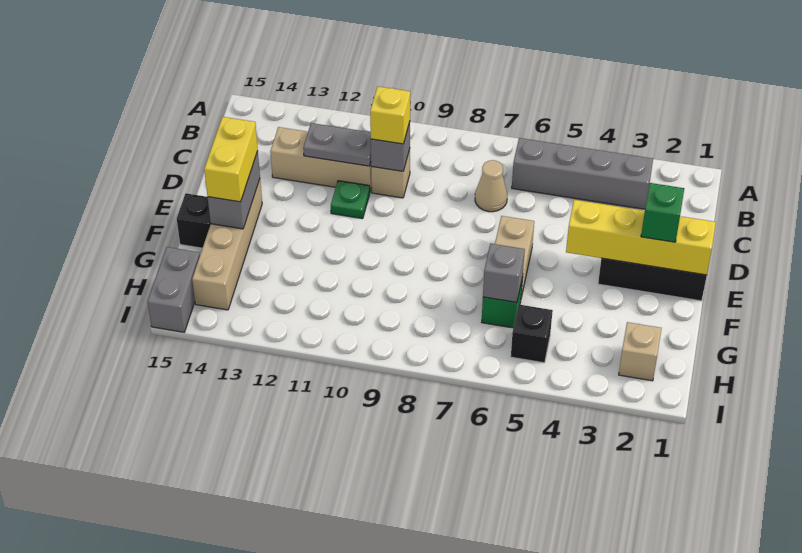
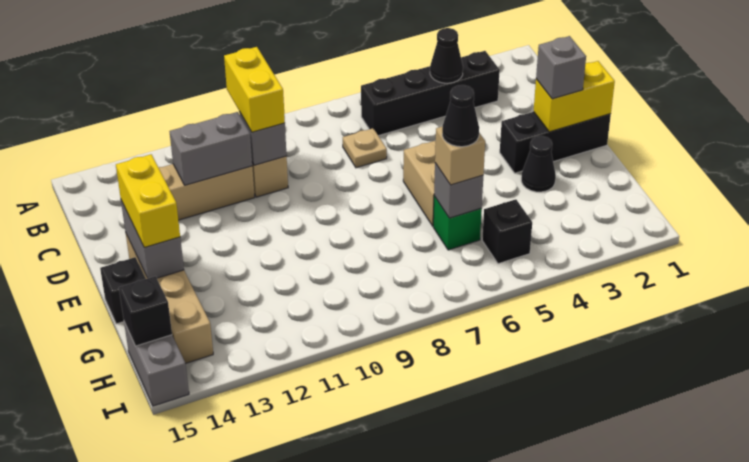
grey brick B3:B6 level 1 -> black brick B3:B6 level 1
none -> black cone B4 level 2
tan cone C7 level 1 -> tan plate C7 level 1
yellow brick C10 level 3 -> yellow brick B10:C10 level 3
grey plate C11:C12 level 2 -> grey brick C11:C12 level 2
green plate D11 level 1 -> none
yellow brick E1:E4 level 2 -> yellow brick E1:E2 level 2
green brick E2 level 3 -> grey brick E2 level 3
none -> black cone F3 level 1
none -> black cone G6 level 4
tan brick H2 level 1 -> tan brick G6 level 3
none -> black brick H15 level 2

